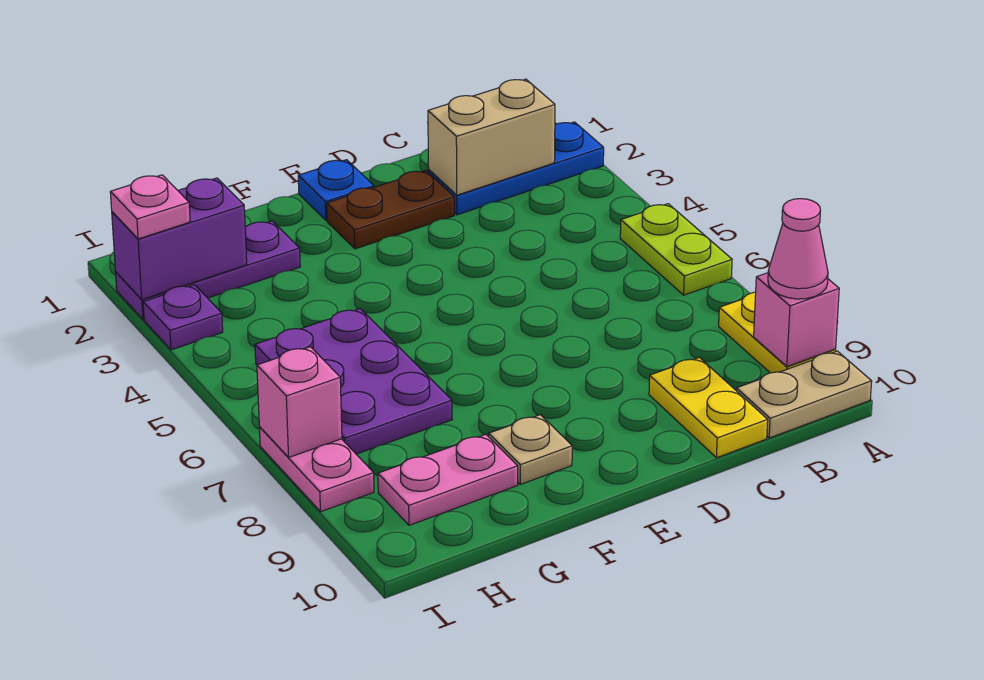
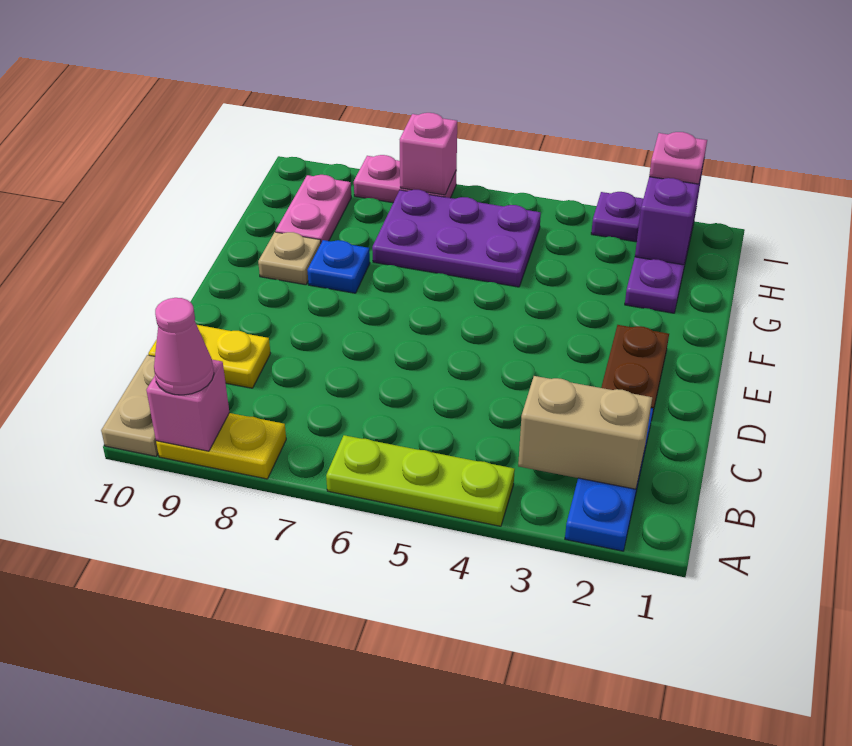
lime plate A5:A6 level 1 -> lime plate A4:A6 level 1
tan brick B2:C2 level 2 -> tan brick B2:B3 level 2
blue plate E1 level 1 -> blue plate F8 level 1

